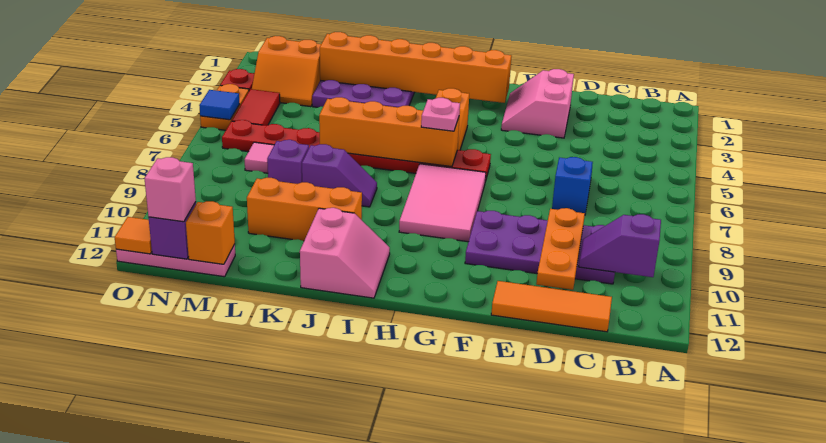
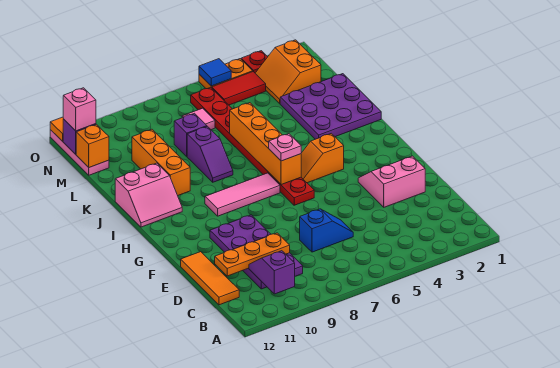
orange brick G2:L2 level 2 -> none
pink tile G7:H9 level 1 -> pink tile H7:H9 level 1

